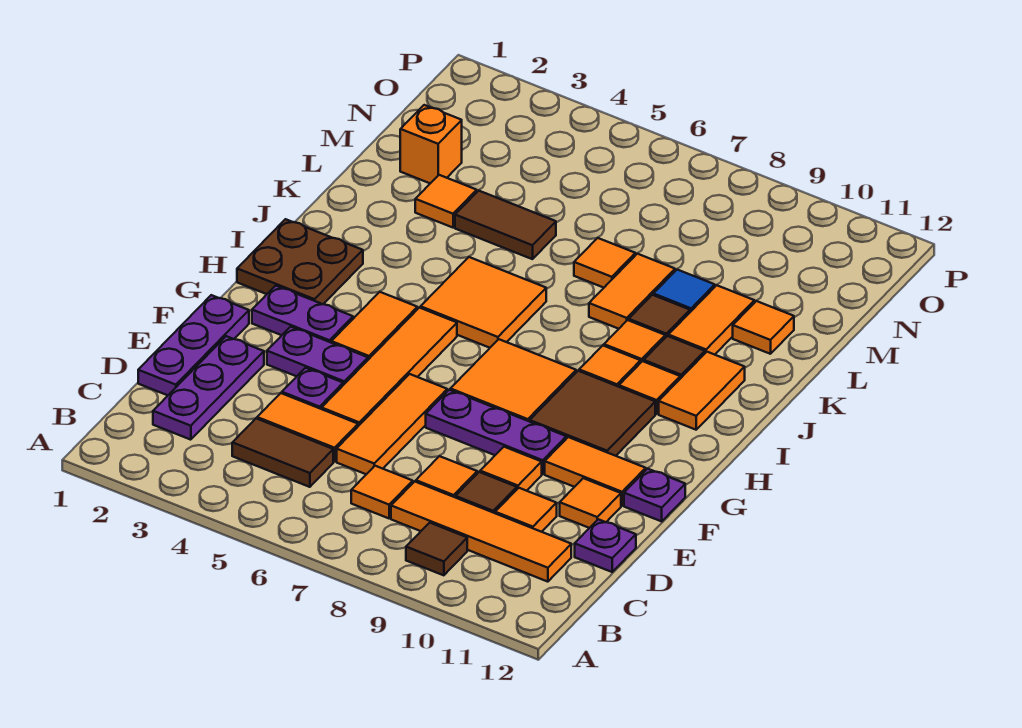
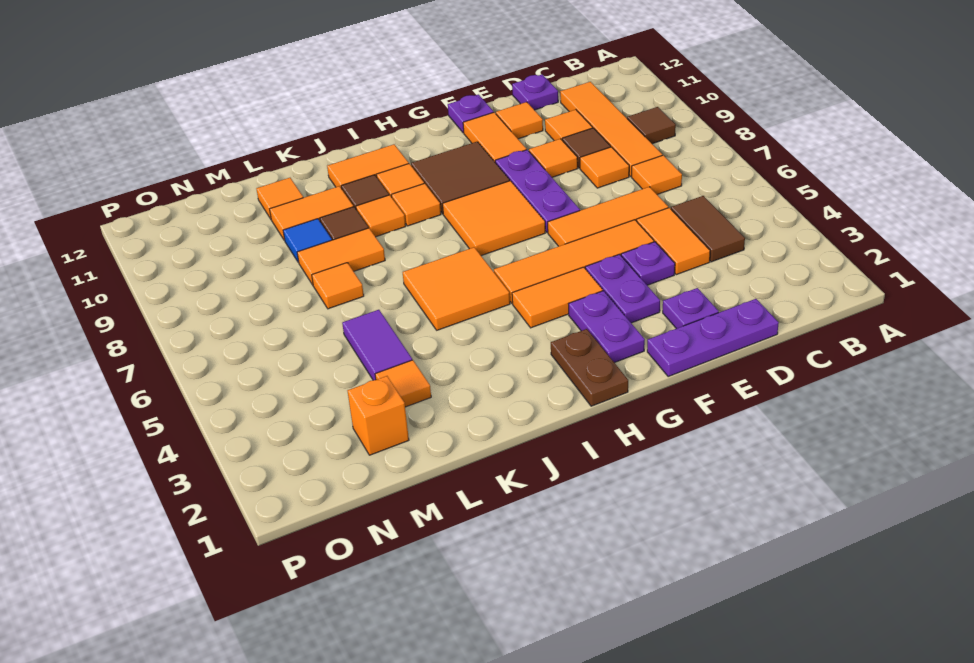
purple plate C2:E2 level 1 -> purple plate E2 level 1
brown plate H1:I2 level 1 -> brown plate H1:H2 level 1
brown tile L4:L5 level 1 -> purple tile L4:L5 level 1

